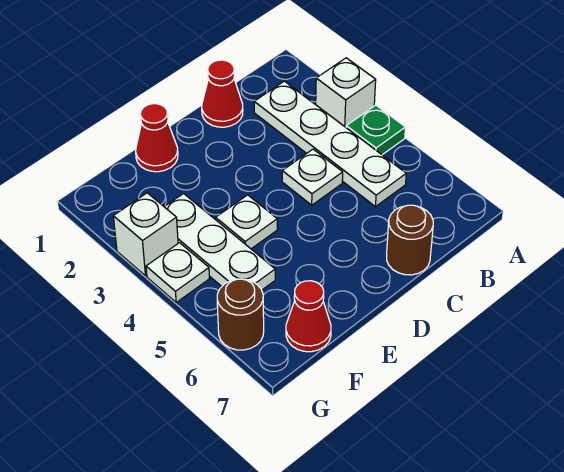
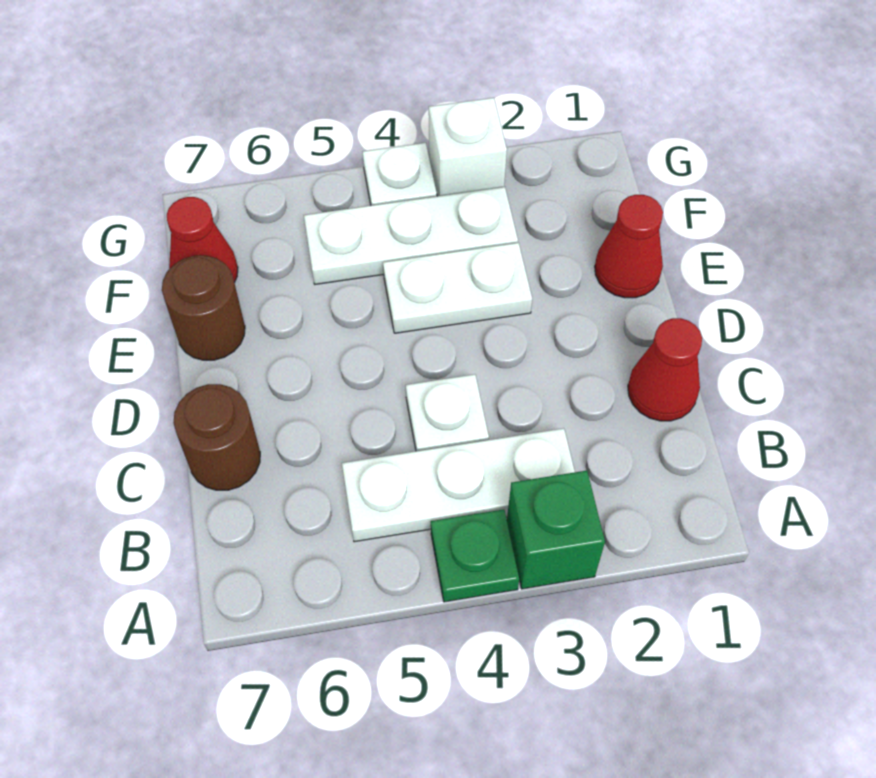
white brick A3 level 1 -> green brick A3 level 1
white plate B2:B5 level 1 -> white plate B3:B5 level 1
white plate E4 level 1 -> white plate E3:E4 level 1
brown round brick G6 level 1 -> brown round brick E7 level 1

